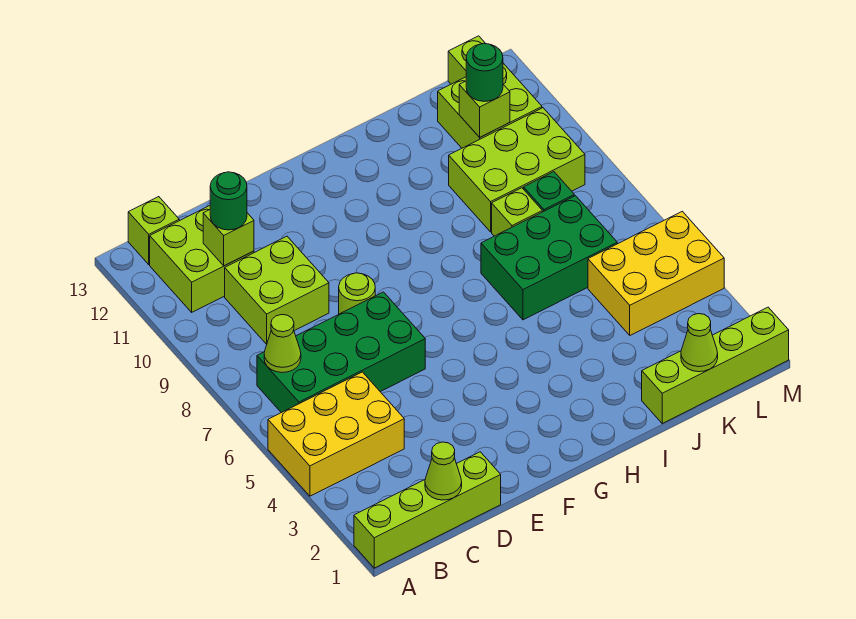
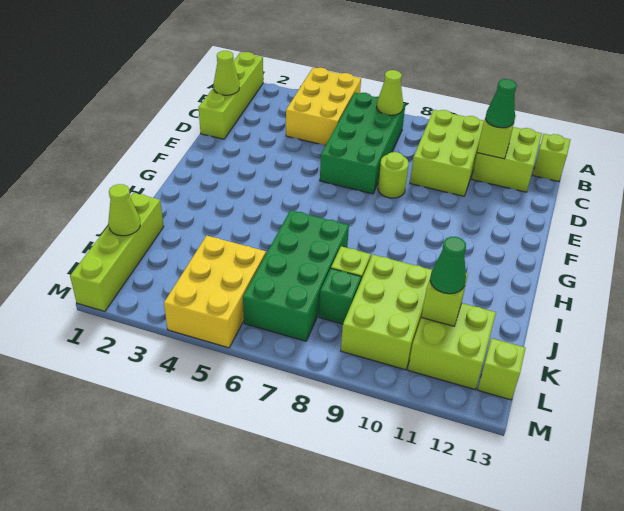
lime brick C9:D10 level 1 -> lime brick B9:D10 level 1
green round brick C11 level 3 -> green cone C11 level 3
green brick I6:K7 level 1 -> green brick I6:L7 level 1
green round brick K11 level 3 -> green cone K11 level 3

